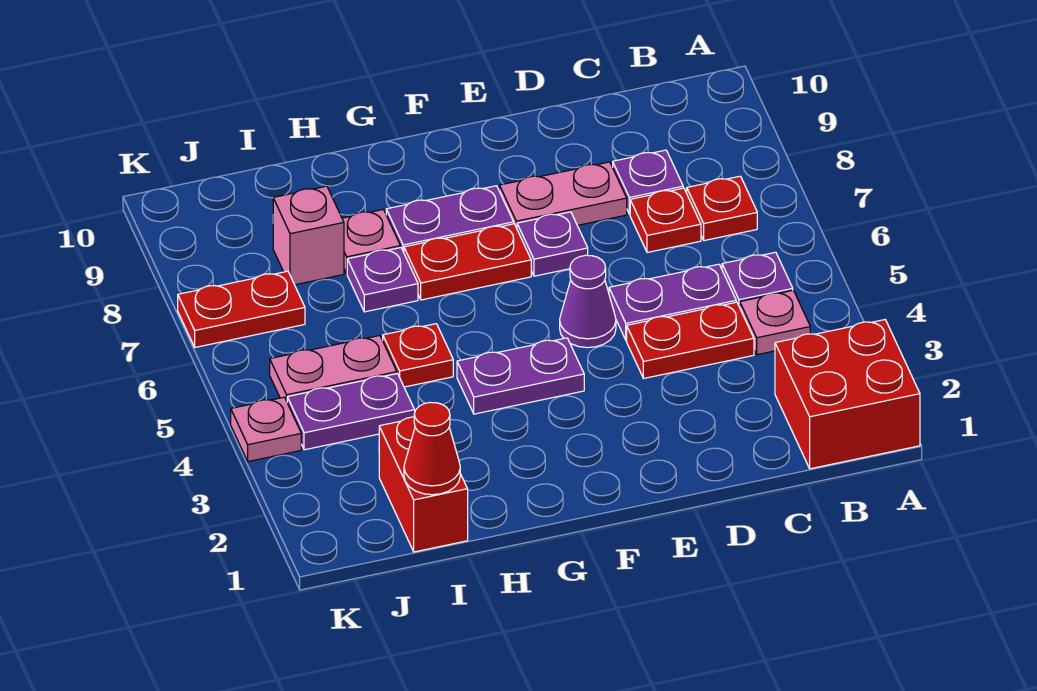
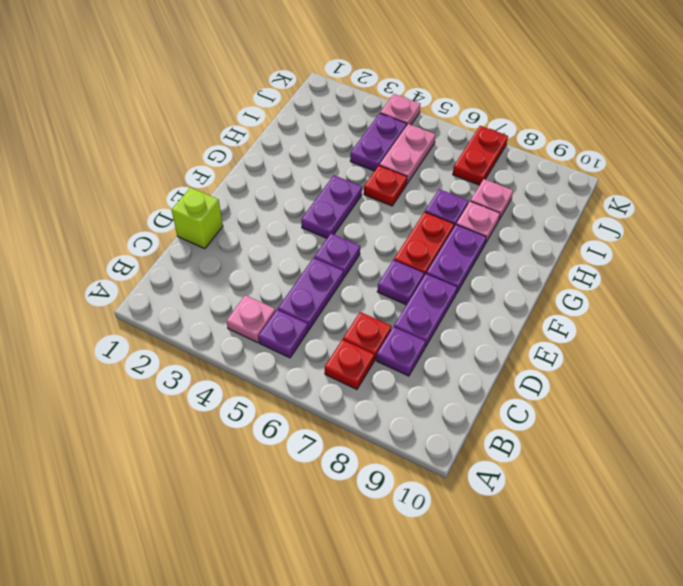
red brick A1:B2 level 1 -> none
red plate C4:D4 level 1 -> none
none -> lime brick D1 level 1
pink plate D8:E8 level 1 -> purple plate D8:E8 level 1
purple cone E5 level 1 -> purple plate E5 level 1
red brick I1:I2 level 1 -> none
red cone I1 level 2 -> none
pink brick I8 level 1 -> pink plate I8 level 1

